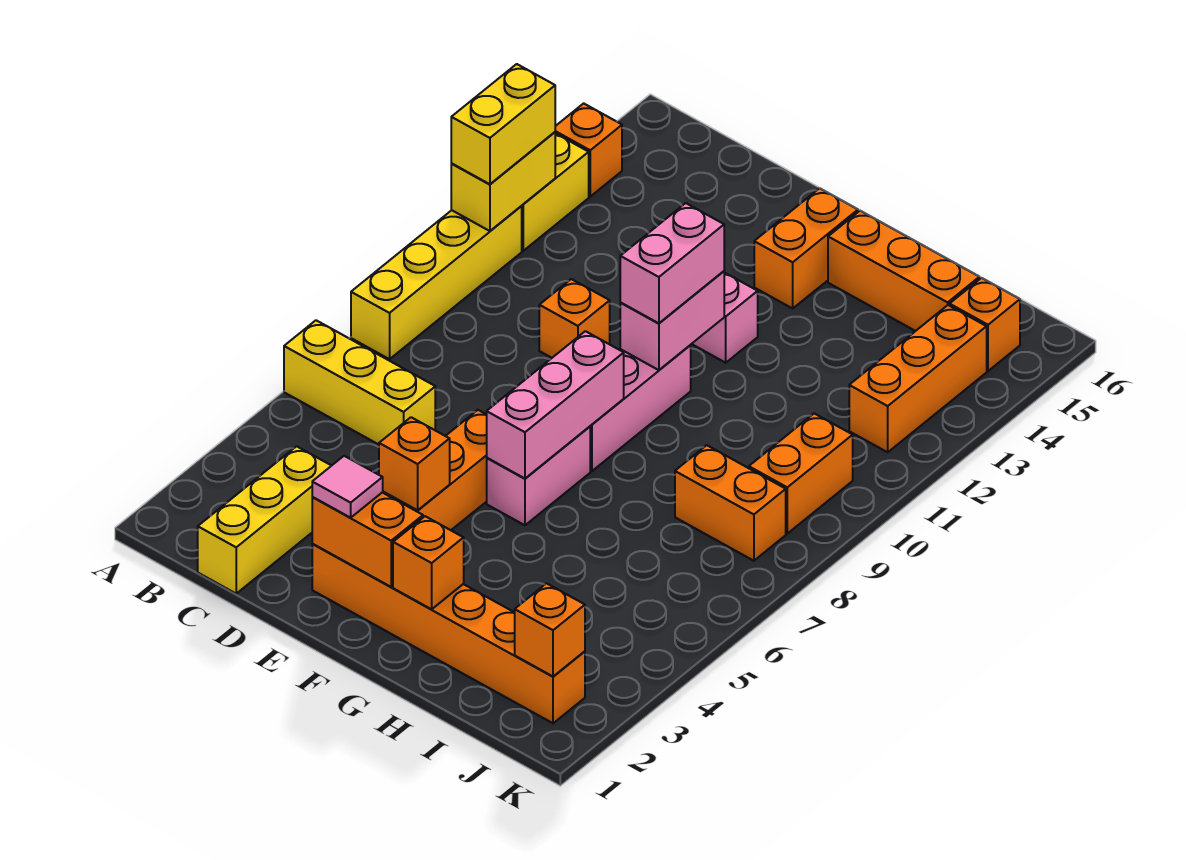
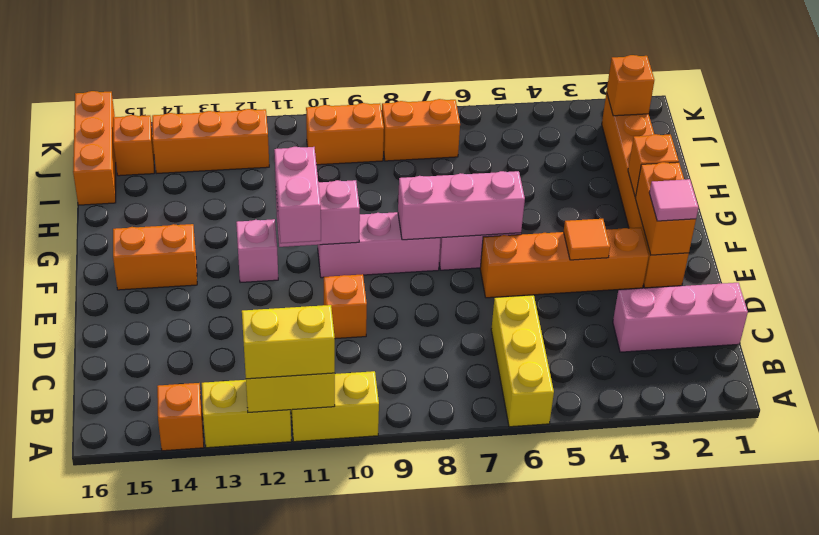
yellow brick A8:A11 level 1 -> yellow brick A10:A11 level 1
yellow brick C1:C3 level 1 -> pink brick C1:C3 level 1
orange brick E4 level 2 -> orange tile E4 level 2
pink brick F10:F11 level 3 -> pink brick E11:F11 level 3
orange brick G15:I15 level 1 -> orange brick I16:K16 level 1
orange brick I8:J8 level 1 -> orange brick J7:J8 level 1

